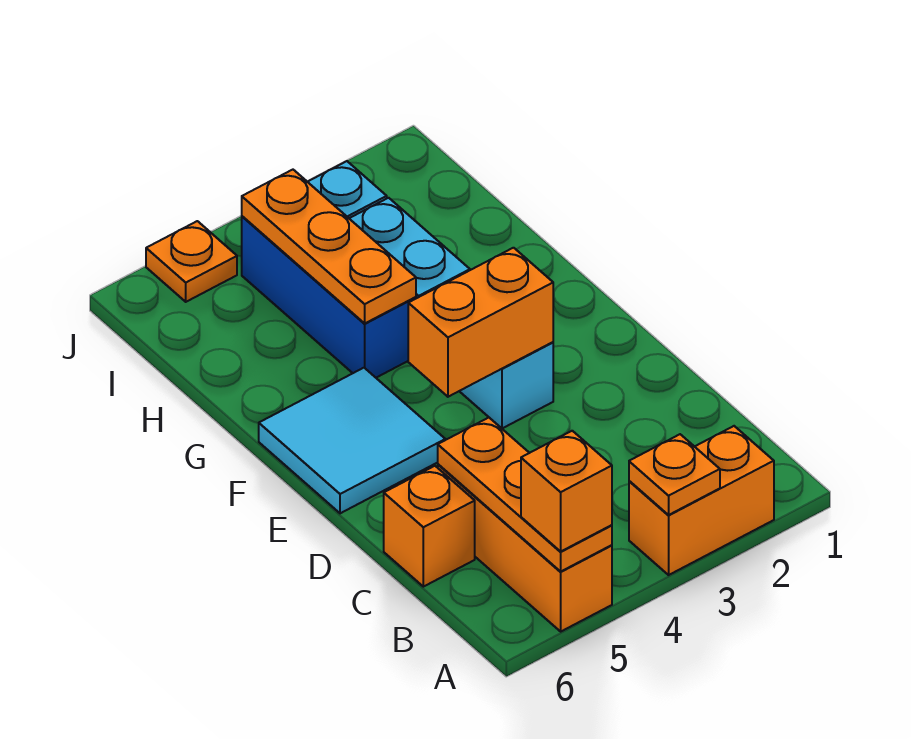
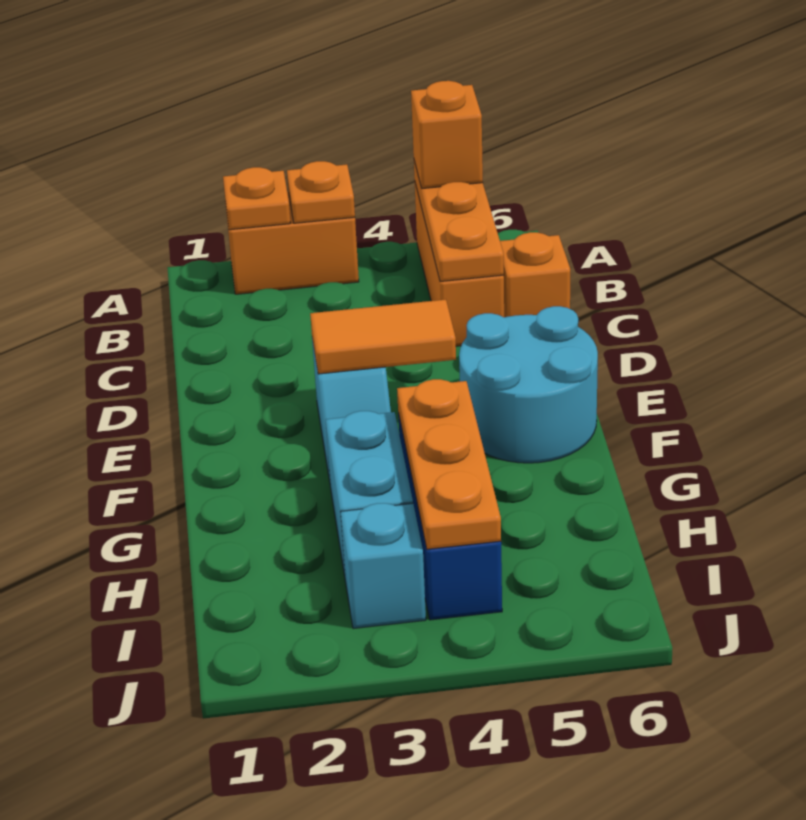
orange brick E3:E4 level 2 -> orange tile E3:E4 level 2
cyan tile E5:F6 level 1 -> cyan round brick E5:F6 level 1
orange plate J5 level 1 -> orange plate A2 level 2

